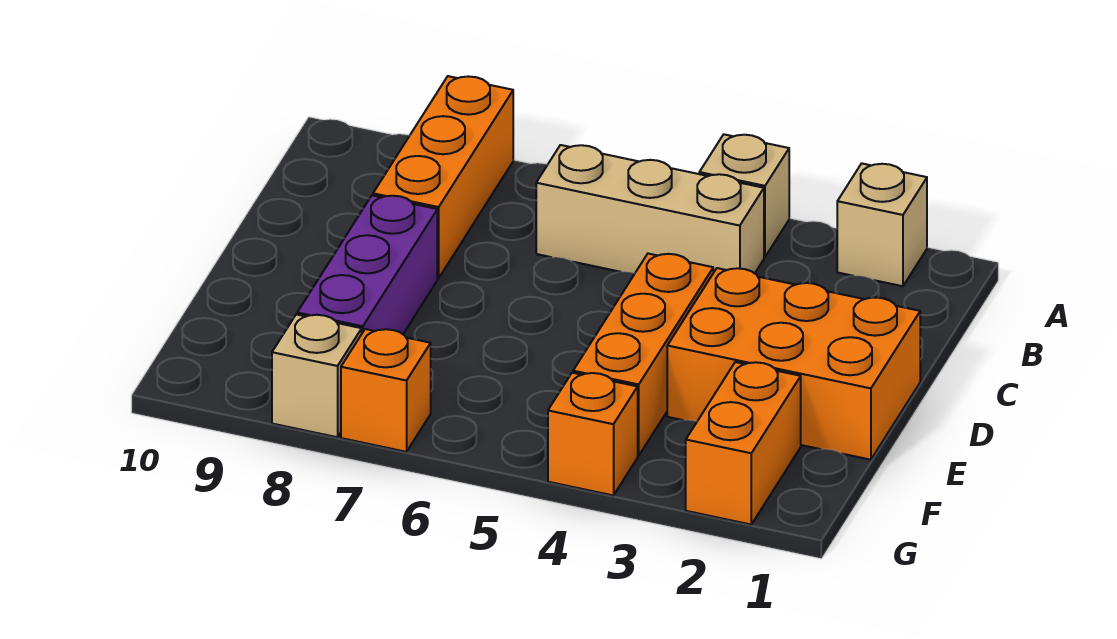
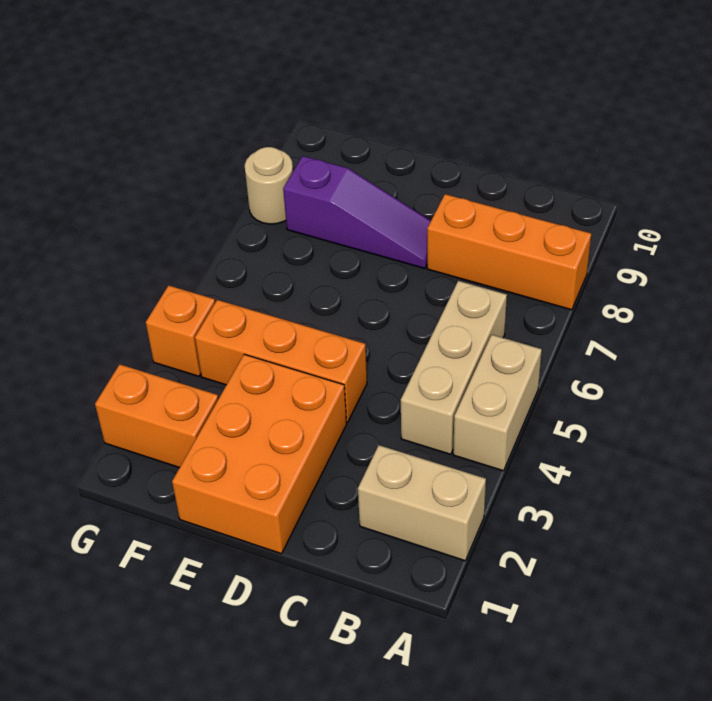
tan brick A2 level 1 -> tan brick A2:B2 level 1
tan brick A4 level 1 -> tan brick A4:A5 level 1
purple brick D8:F8 level 1 -> purple slope D8:F8 level 1 top F
orange brick G7 level 1 -> none
tan brick G8 level 1 -> tan round brick G8 level 1

